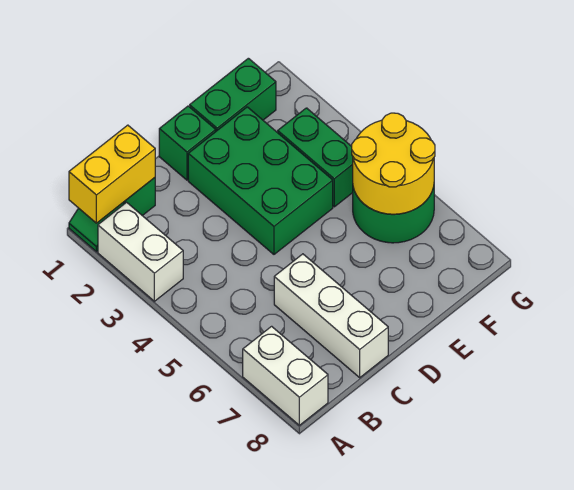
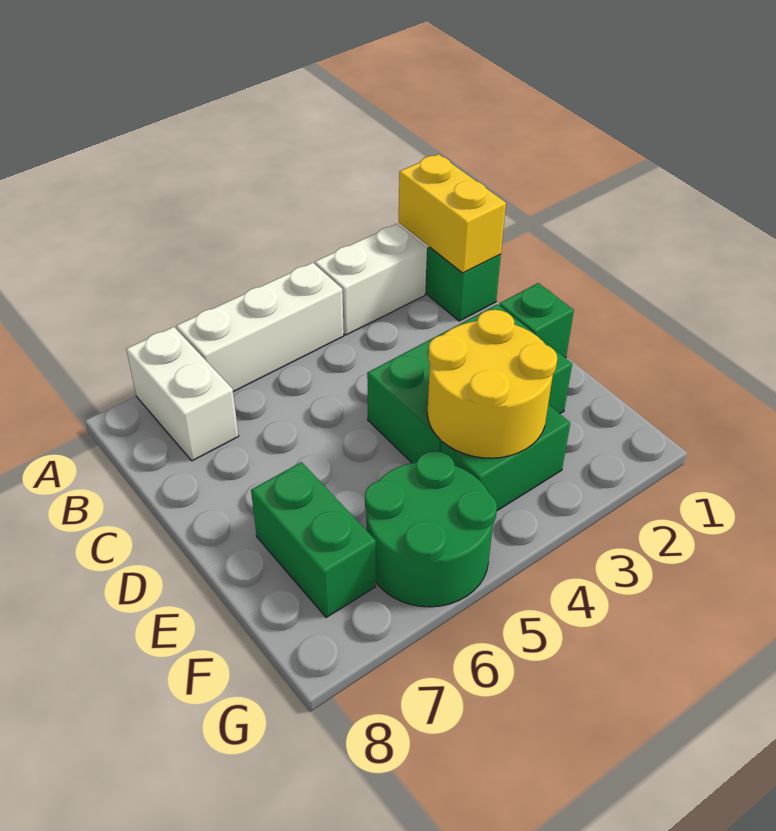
white brick A7:A8 level 1 -> white brick A7:B7 level 1
white brick C6:C8 level 1 -> white brick A4:A6 level 1
green brick E1:F1 level 1 -> green brick E7:F7 level 1
yellow round brick F5:G6 level 2 -> yellow round brick E3:F4 level 2

